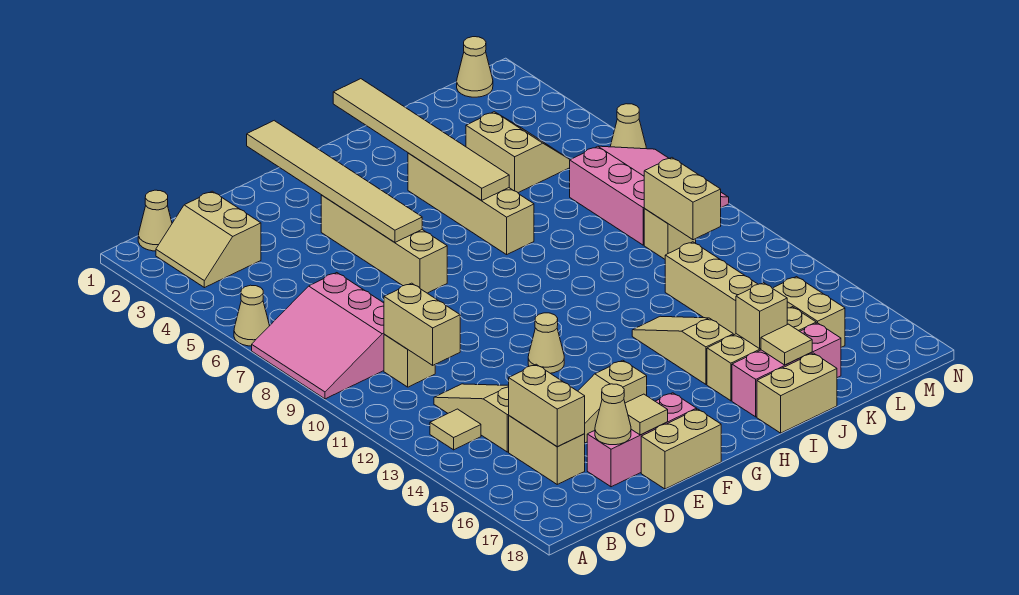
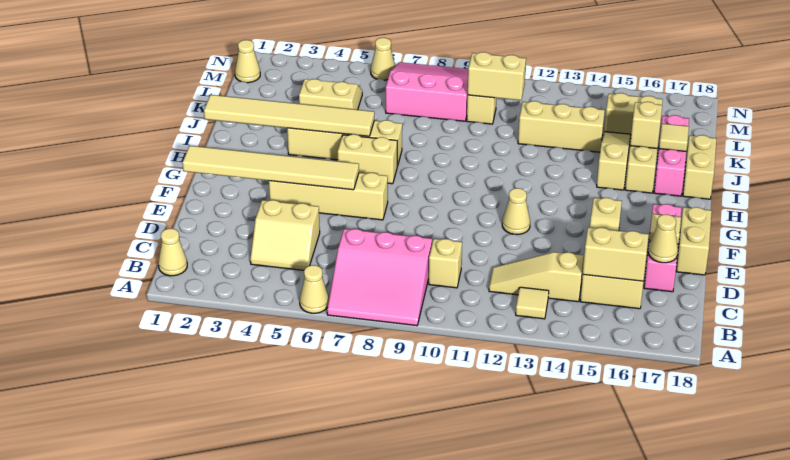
tan slope B2:C3 level 1 top C -> tan slope C4:D5 level 1 top D
tan brick C10:C11 level 2 -> tan brick H6:H7 level 1
tan slope I13:I15 level 1 top 15 -> tan slope I15:K15 level 1 top I

